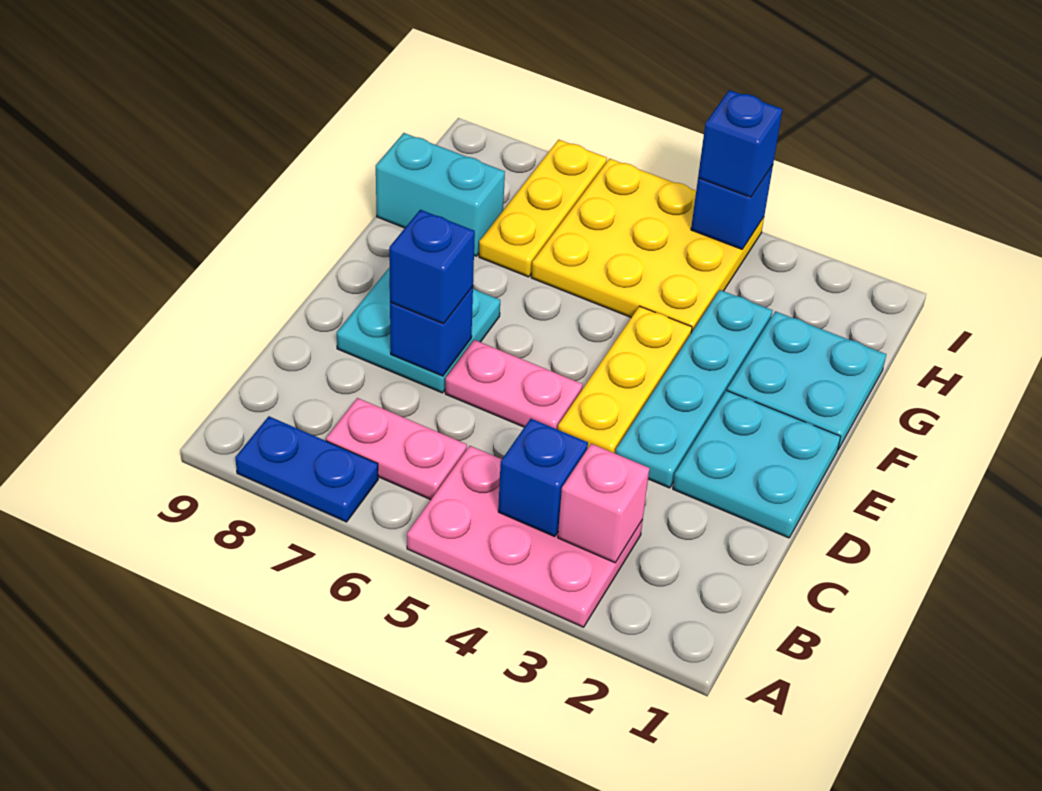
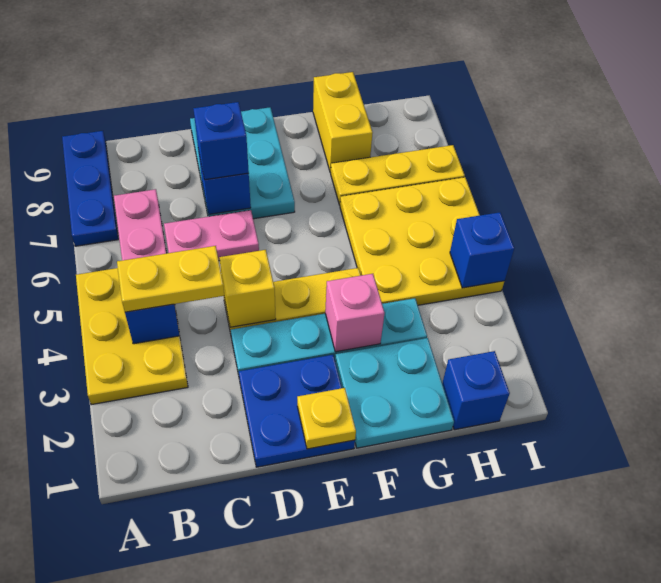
pink plate A3:B5 level 1 -> yellow plate A3:B5 level 1
blue plate A7:A8 level 1 -> blue plate A7:A9 level 1
pink brick B3 level 2 -> pink brick F3 level 2
none -> yellow plate B4:C4 level 3
cyan plate D1:E2 level 1 -> blue plate D1:E2 level 1
none -> yellow brick D4 level 2
pink plate D5:D6 level 1 -> pink plate C6:D6 level 1
cyan plate D7:E8 level 1 -> cyan plate D7:E9 level 1
none -> yellow plate E1 level 2
cyan brick G8:G9 level 1 -> yellow brick G8:G9 level 1
blue brick I4 level 3 -> blue brick H1 level 1

